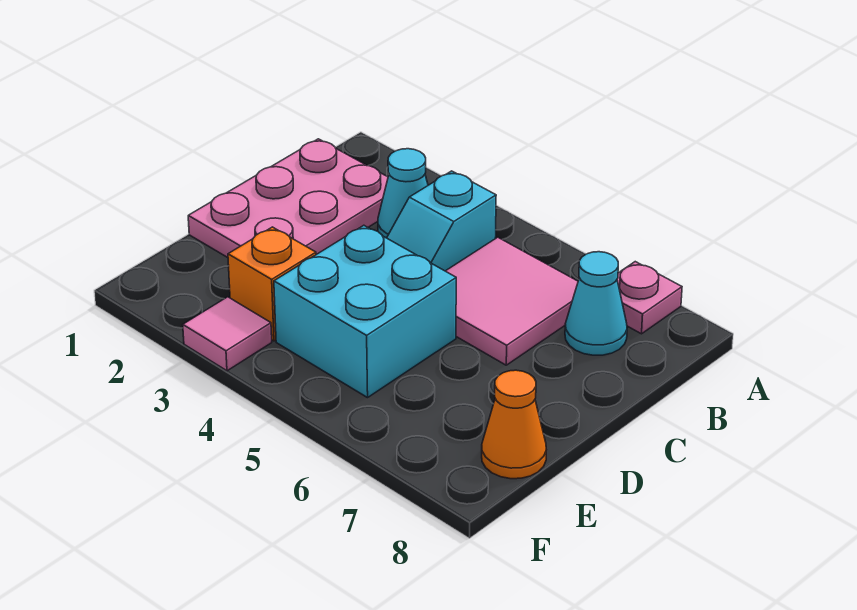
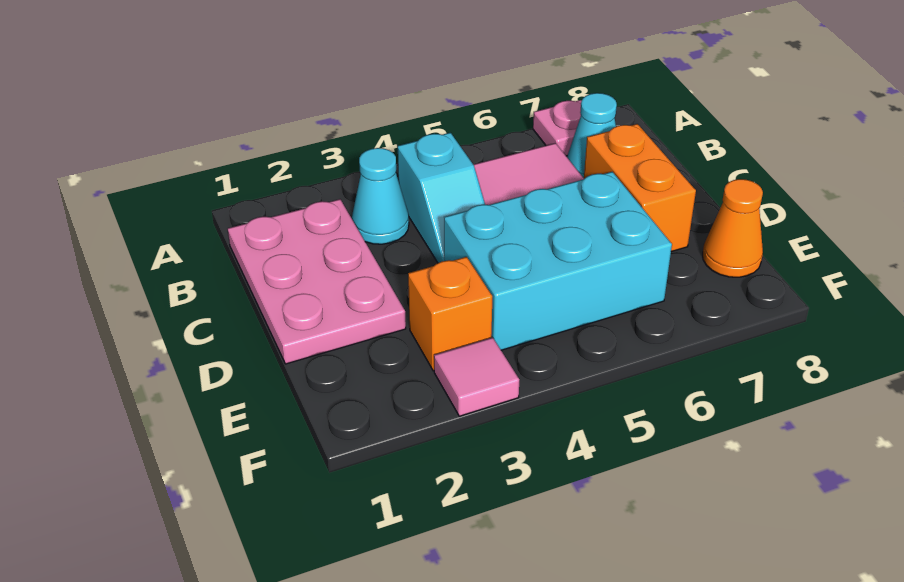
none -> orange brick C7:D7 level 1
cyan brick D4:E5 level 1 -> cyan brick D4:E6 level 1

